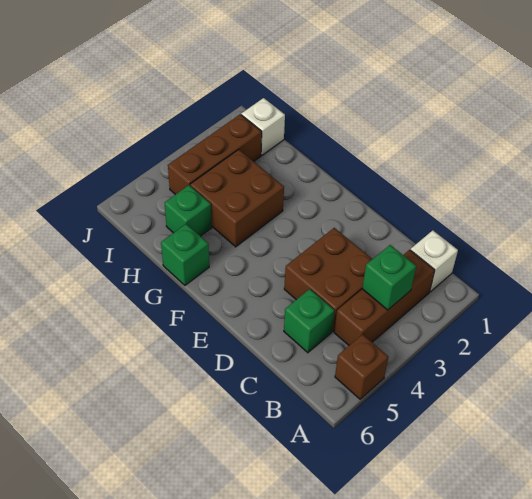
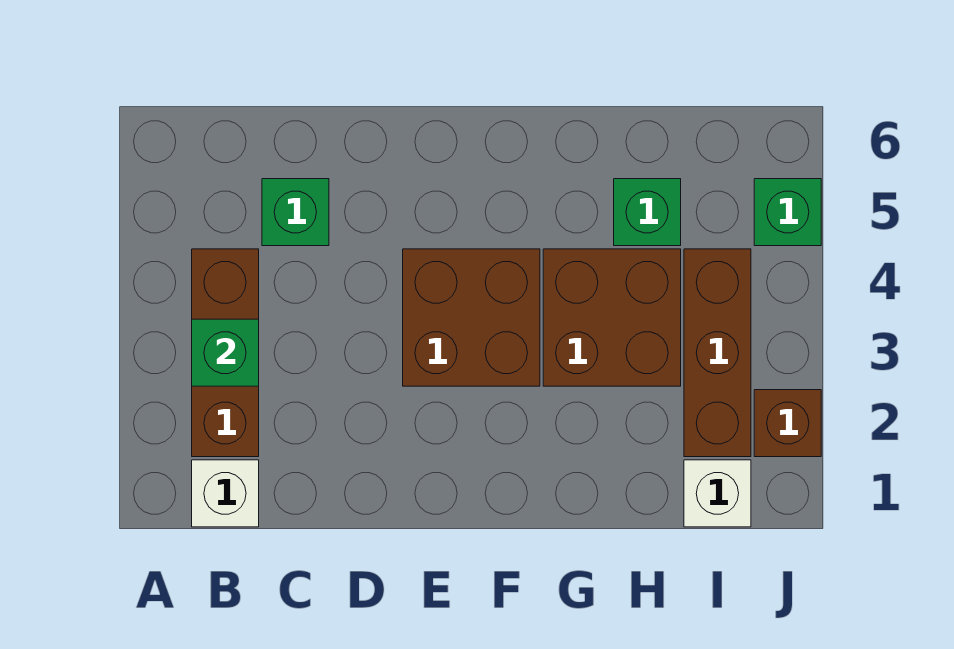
brown brick A5 level 1 -> brown brick J2 level 1
brown brick C3:D4 level 1 -> brown brick E3:F4 level 1
green brick G6 level 1 -> green brick J5 level 1

